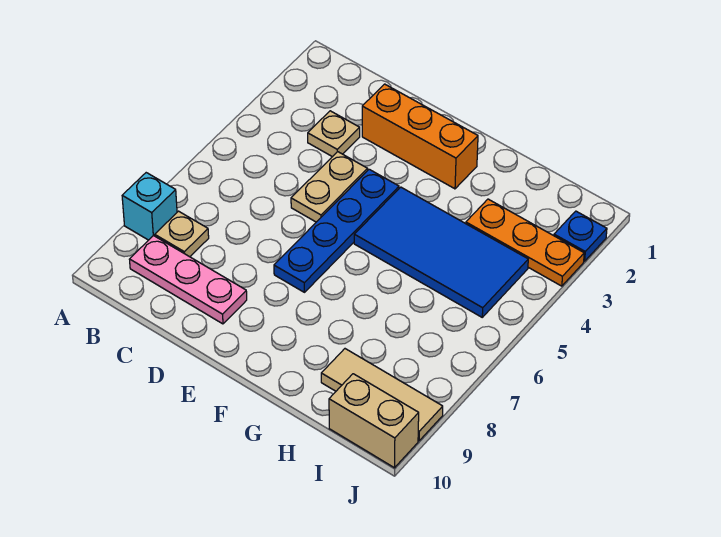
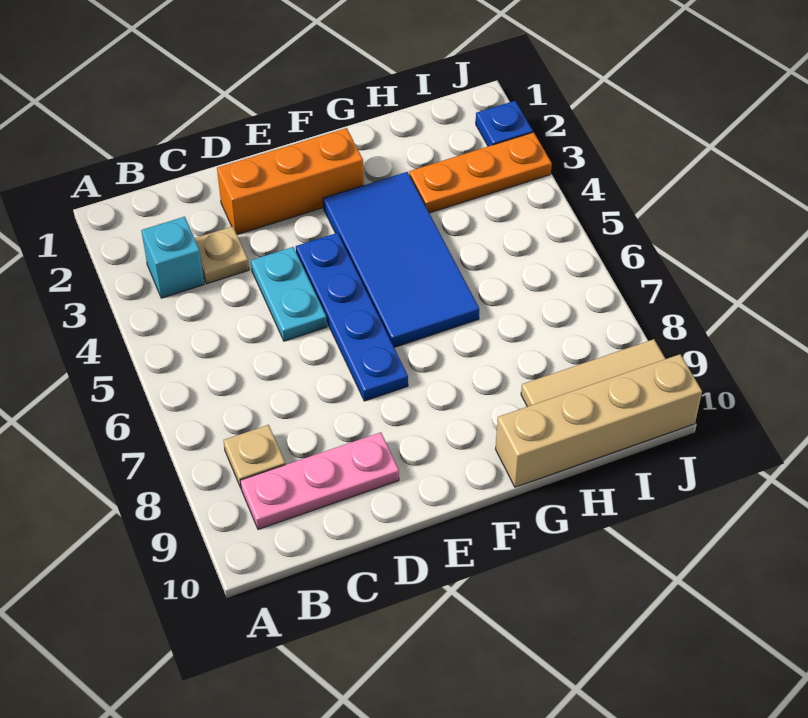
cyan brick A8 level 1 -> cyan brick B3 level 1
tan plate D4:D5 level 1 -> cyan plate D4:D5 level 1
blue tile F4:I5 level 1 -> blue tile F3:G6 level 1
tan brick I10:J10 level 1 -> tan brick G10:J10 level 1

